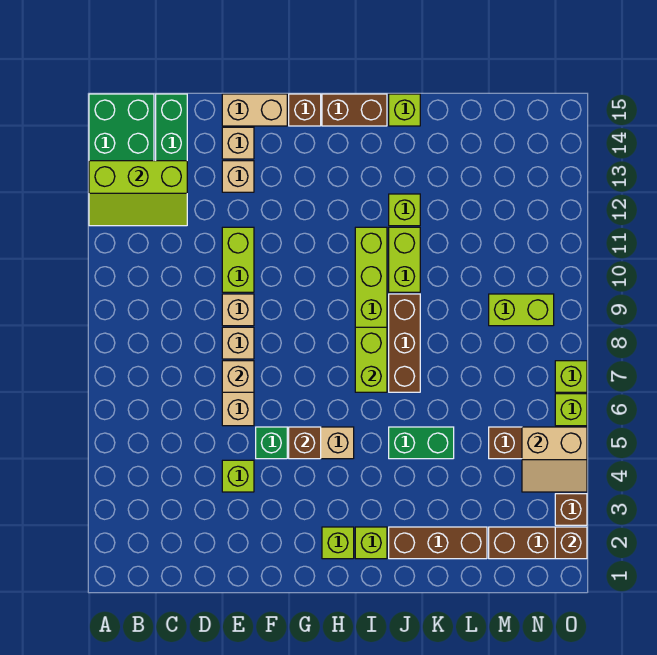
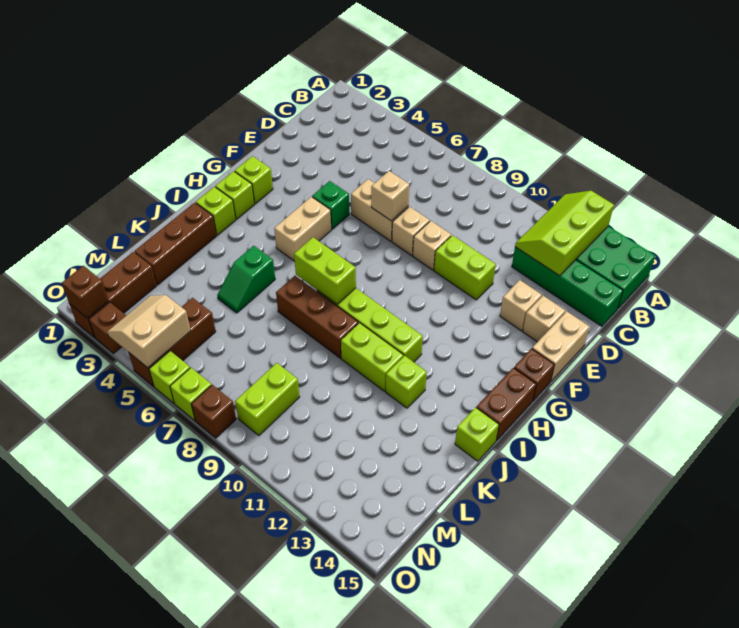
lime brick E4 level 1 -> lime brick G2 level 1
brown brick G5 level 2 -> brown brick O8 level 1
green brick J5:K5 level 1 -> green slope J5:K5 level 1 top J

